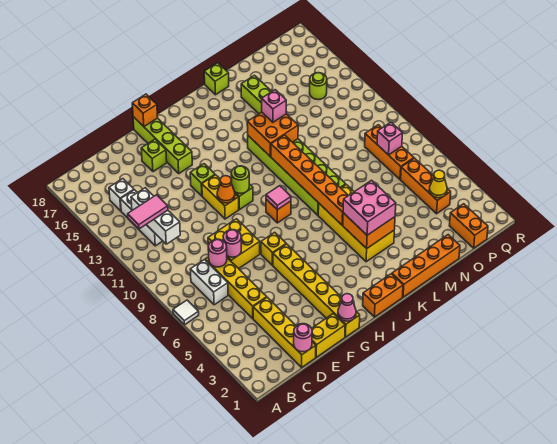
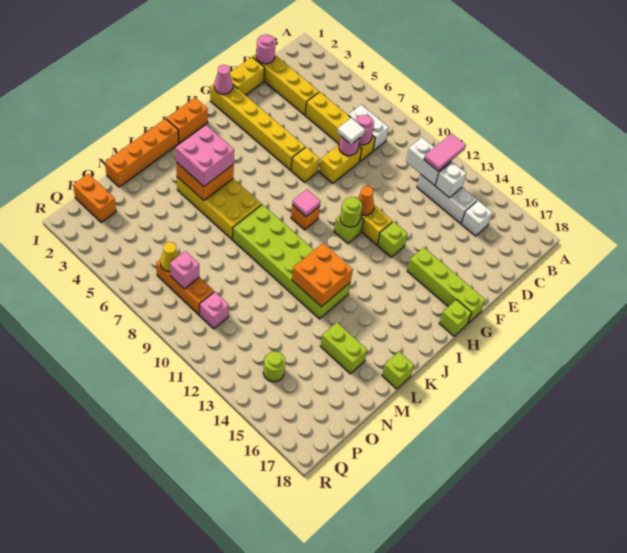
white tile A7 level 1 -> white tile E8 level 3
yellow brick E8:F9 level 1 -> yellow brick E8:F8 level 1
lime brick F16 level 1 -> lime brick H18 level 1
orange brick G18 level 2 -> none
orange brick K6:K11 level 2 -> none
pink brick L13 level 3 -> pink brick P10 level 1
orange brick P4:P6 level 1 -> none
yellow cone P4 level 2 -> yellow cone P7 level 2

